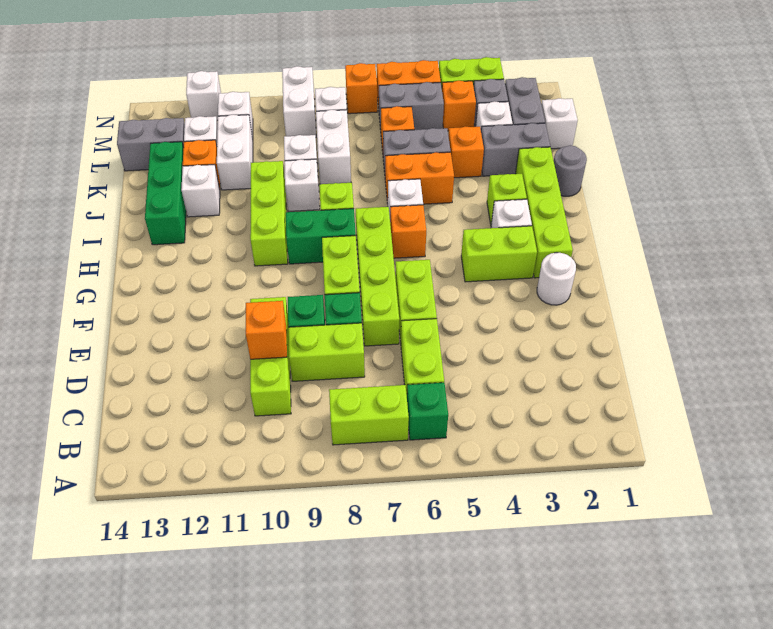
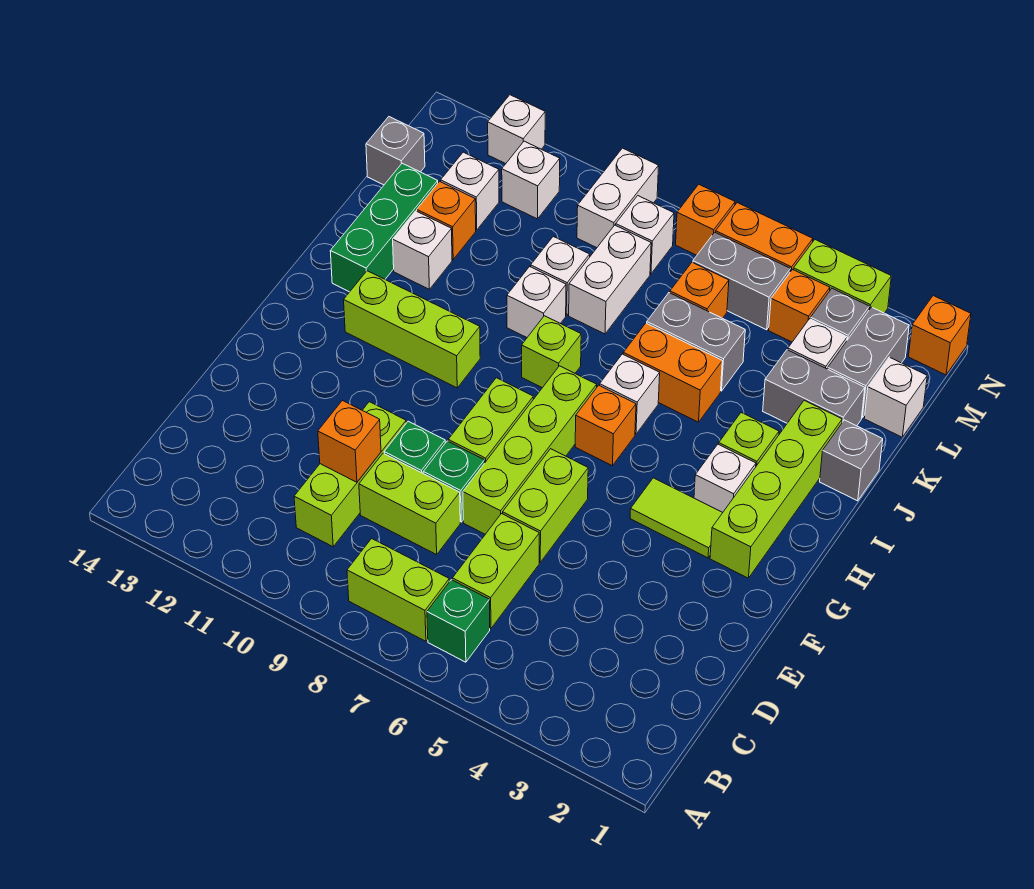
white round brick F2 level 1 -> none
lime brick G3:G4 level 1 -> lime tile G3:G4 level 1
green brick H8:H9 level 1 -> none
lime brick H10:J10 level 1 -> lime brick H10:H12 level 1
grey round brick J1 level 1 -> grey brick J1 level 1
orange brick K4 level 1 -> orange brick N1 level 1
white brick K11:L11 level 1 -> none
grey brick L13:L14 level 1 -> grey brick L14 level 1

